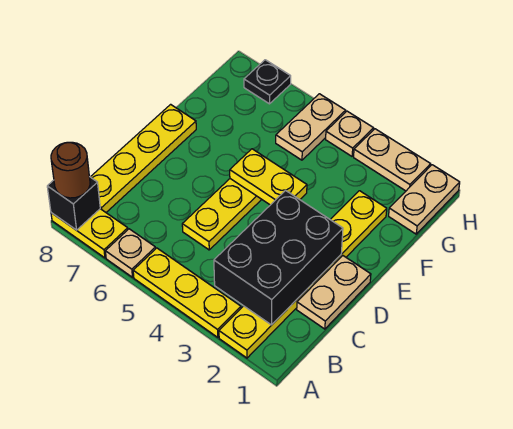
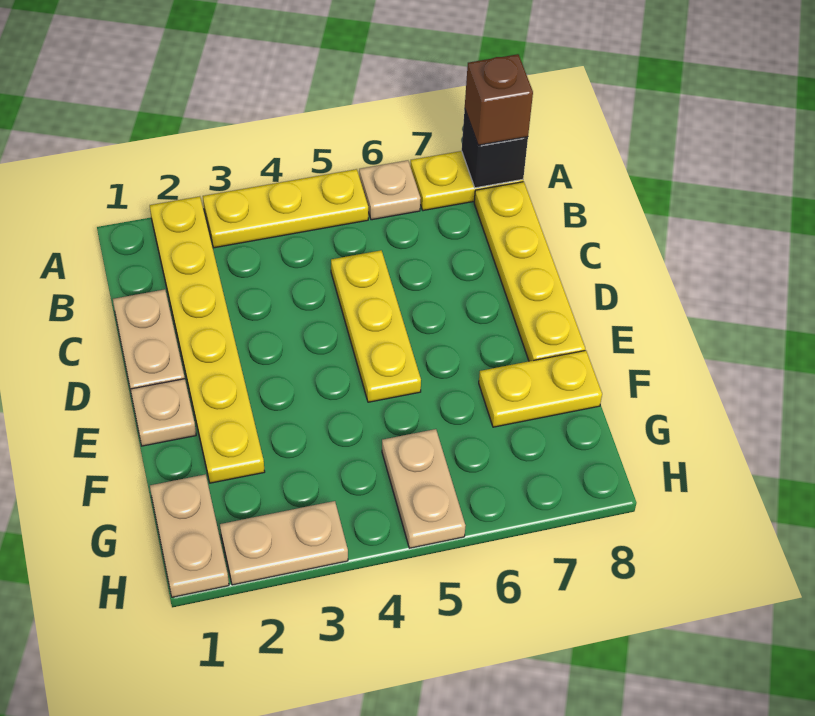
brown round brick A8 level 3 -> brown brick A8 level 3
black brick B2:D3 level 2 -> none
yellow plate E4:E5 level 2 -> yellow plate F7:F8 level 1
tan plate H4 level 1 -> tan plate E1 level 1
black plate H7 level 1 -> none

